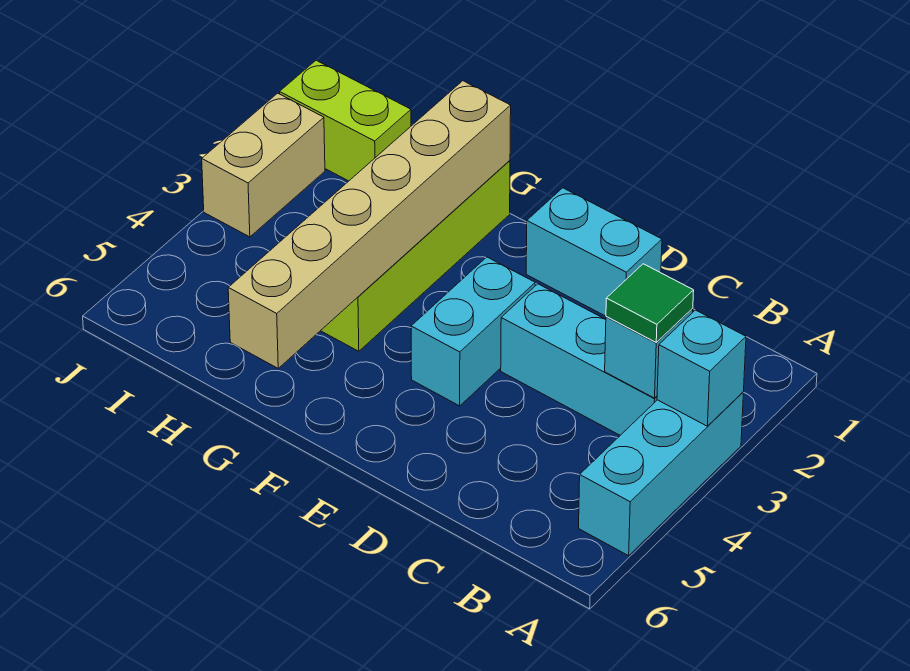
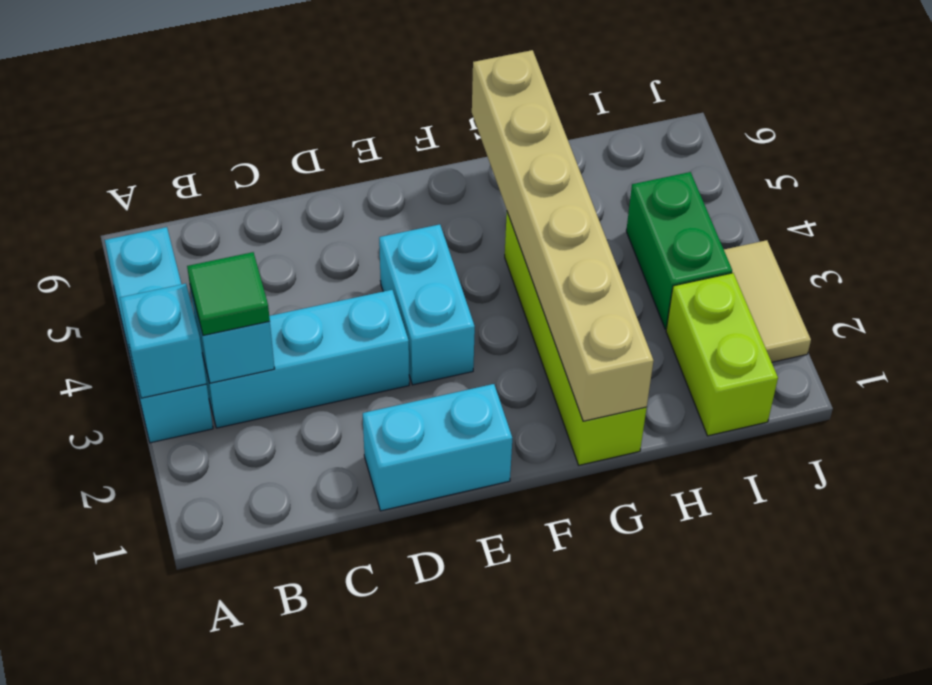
lime brick I1:J1 level 1 -> lime brick I1:I2 level 1
none -> green brick I3:I4 level 1
tan brick J2:J3 level 1 -> tan tile J2:J3 level 1

